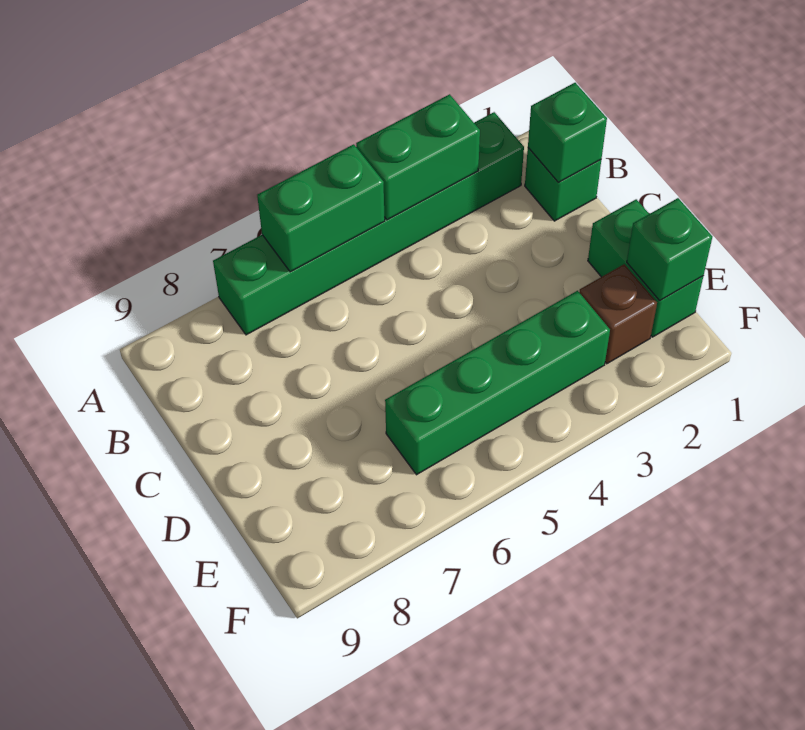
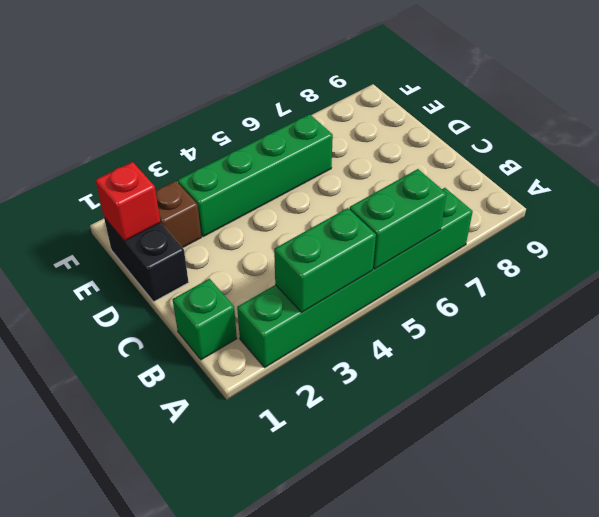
green brick B1 level 2 -> none
green brick D1:E1 level 1 -> black brick D1:E1 level 1
green brick E1 level 2 -> red brick E1 level 2

